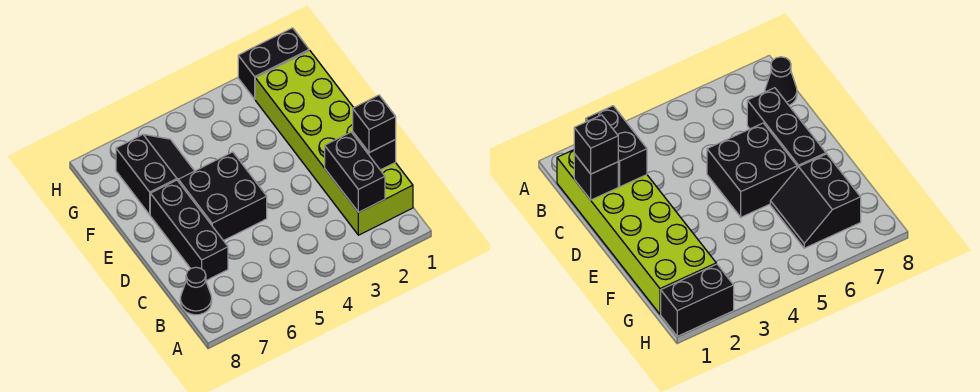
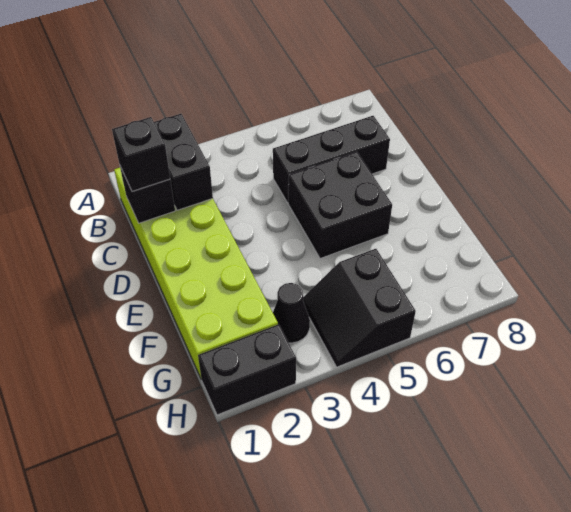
black cone B8 level 1 -> black cone G3 level 1
black brick C7:E7 level 1 -> black brick C5:C7 level 1
black slope F6:G7 level 1 top 7 -> black slope G4:H5 level 1 top 5

